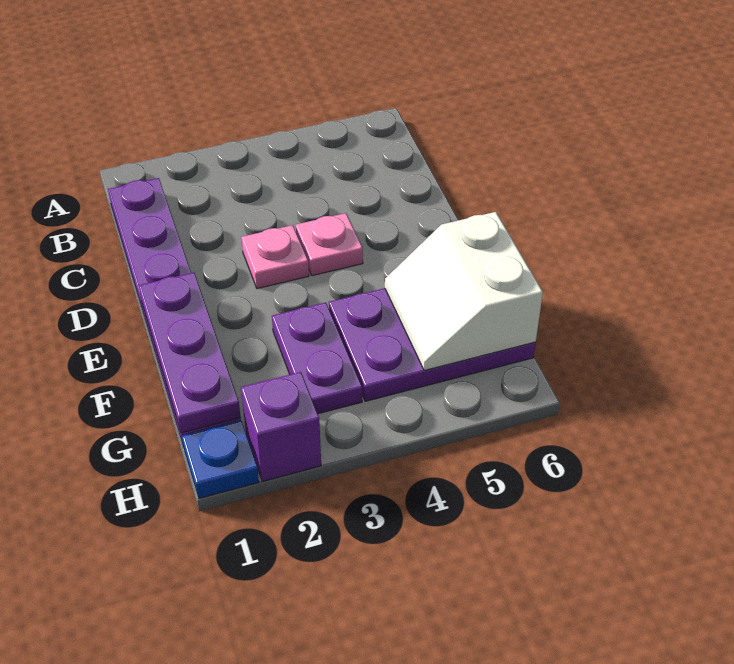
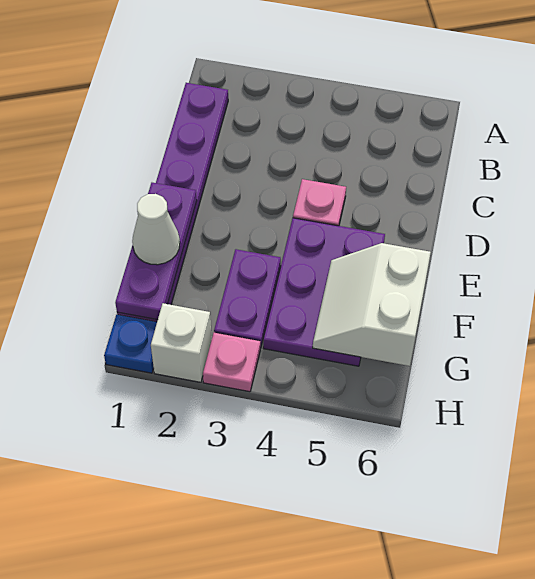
pink plate D3 level 1 -> pink plate H3 level 1
none -> white cone F1 level 3
purple plate F4:G6 level 1 -> purple plate E4:G5 level 1
purple brick H2 level 1 -> white brick H2 level 1

